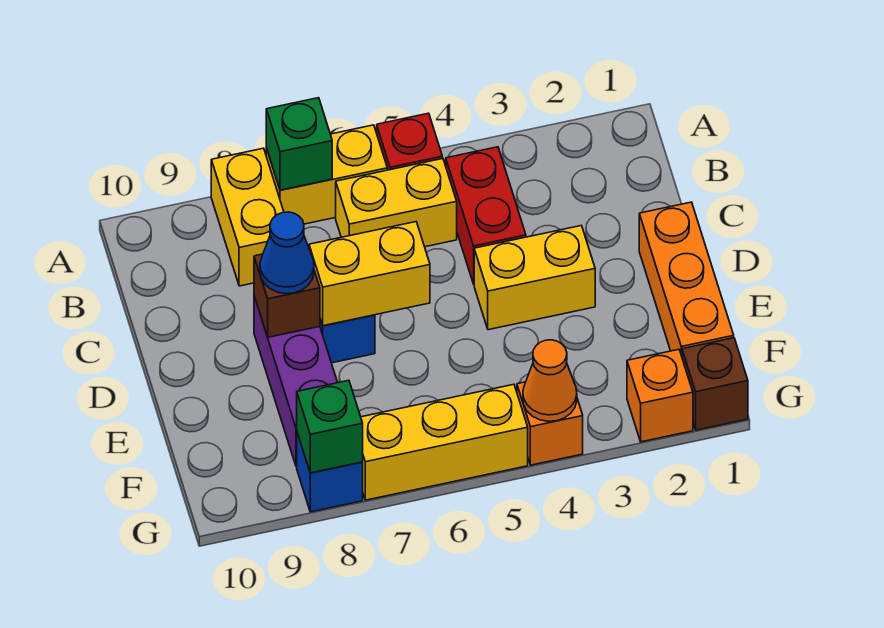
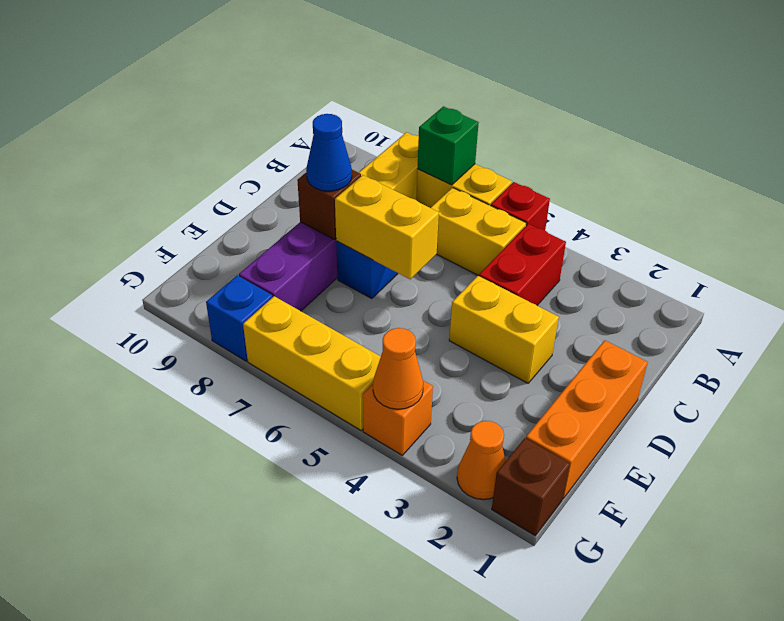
orange brick G2 level 1 -> orange cone G2 level 1
green brick G8 level 2 -> none

